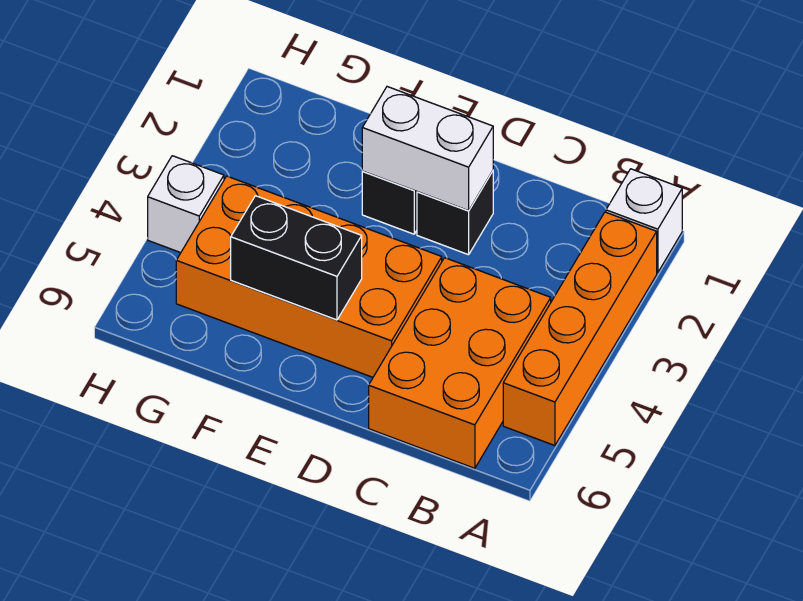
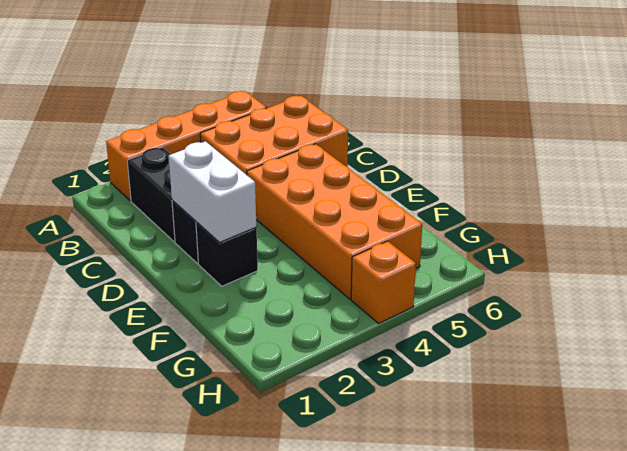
white brick A1 level 1 -> none
black brick E5:F5 level 2 -> black brick B2:C2 level 1
white brick H4 level 1 -> orange brick H4 level 1

